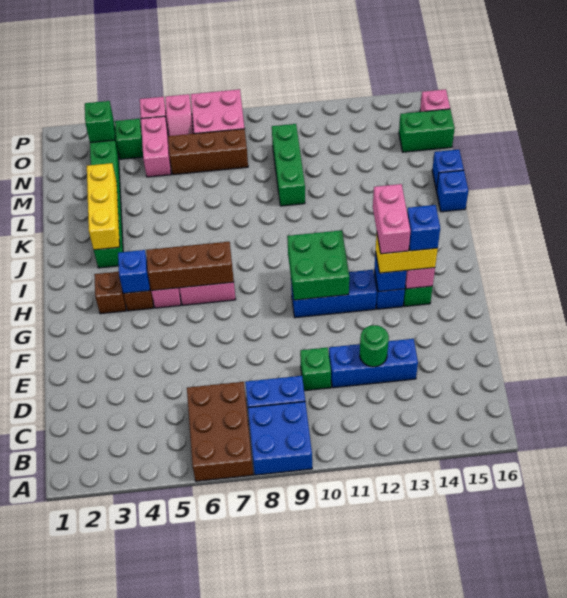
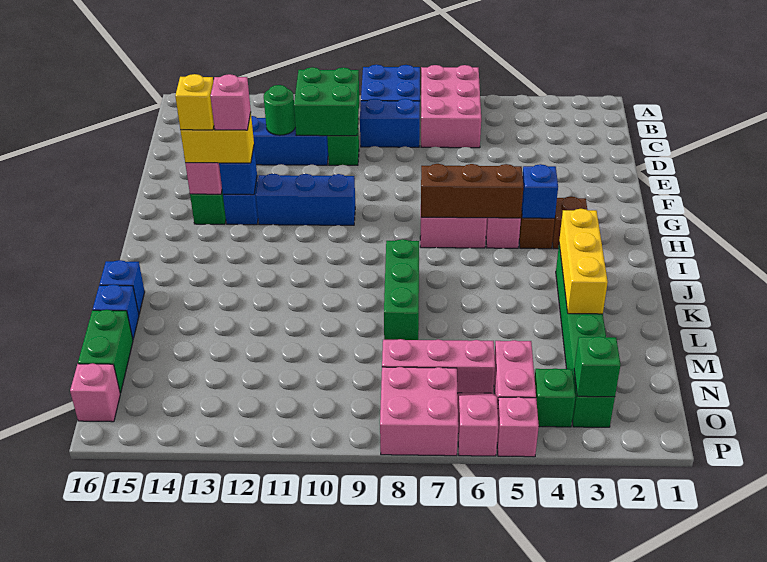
brown brick A6:C7 level 1 -> pink brick A6:C7 level 1
green brick G10:H11 level 2 -> green brick C10:D11 level 2
pink brick G13:H13 level 4 -> pink brick G13 level 4
blue brick G14 level 4 -> yellow brick G14 level 4
green brick L10:N10 level 1 -> green brick J8:L8 level 1
brown brick N6:N8 level 1 -> pink brick N6:N8 level 1
green brick N15:N16 level 1 -> green brick M16:N16 level 1

